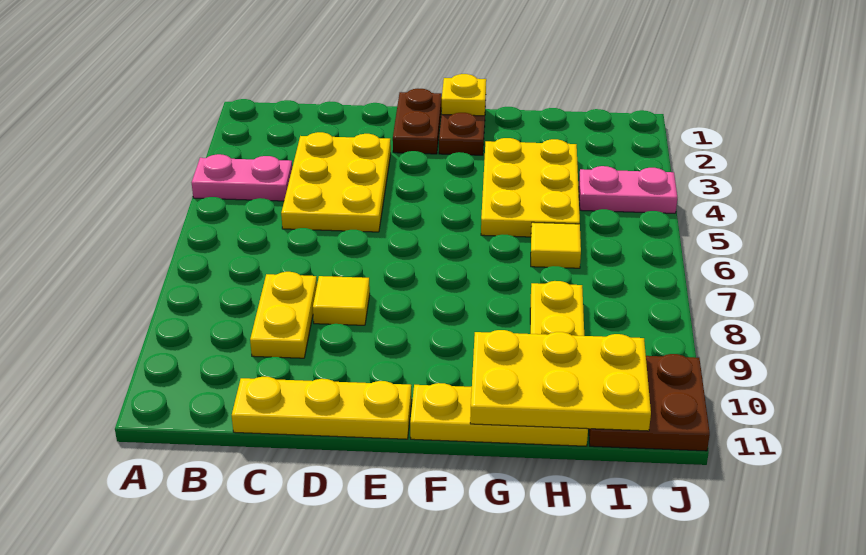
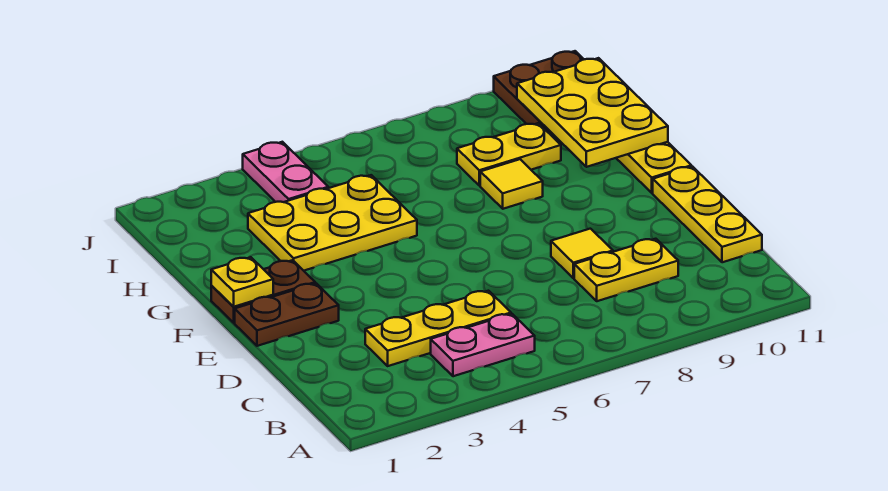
pink plate A4:B4 level 1 -> pink plate B4:B5 level 1
yellow plate C3:D5 level 1 -> yellow plate C3:C5 level 1
yellow tile H6 level 1 -> yellow tile G8 level 1

